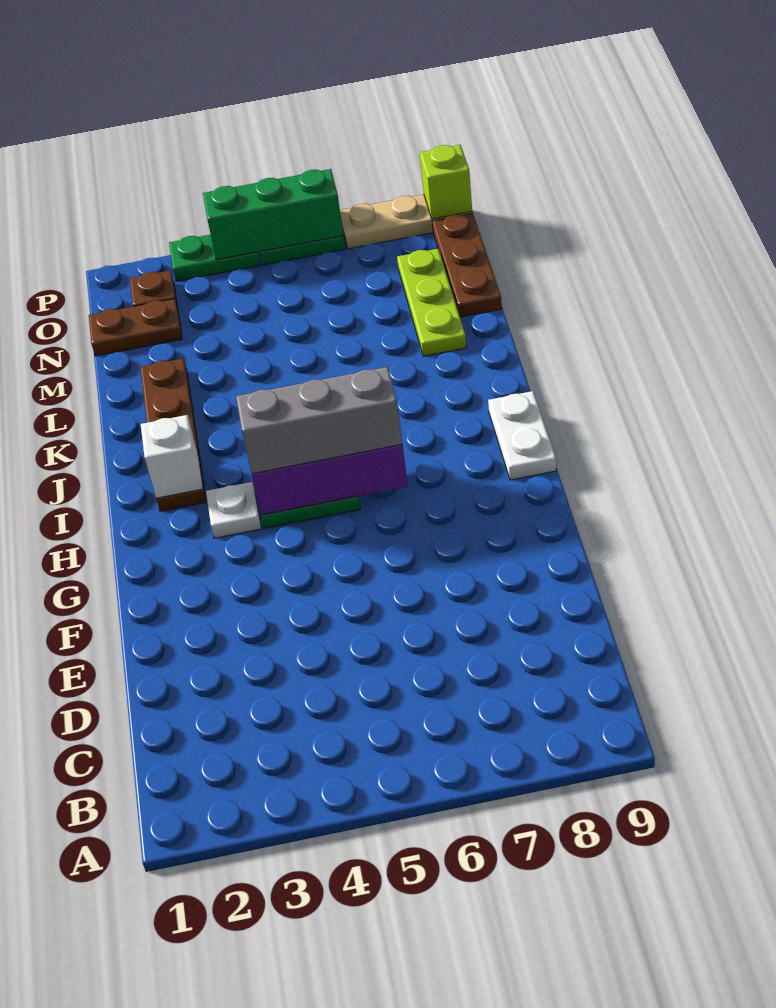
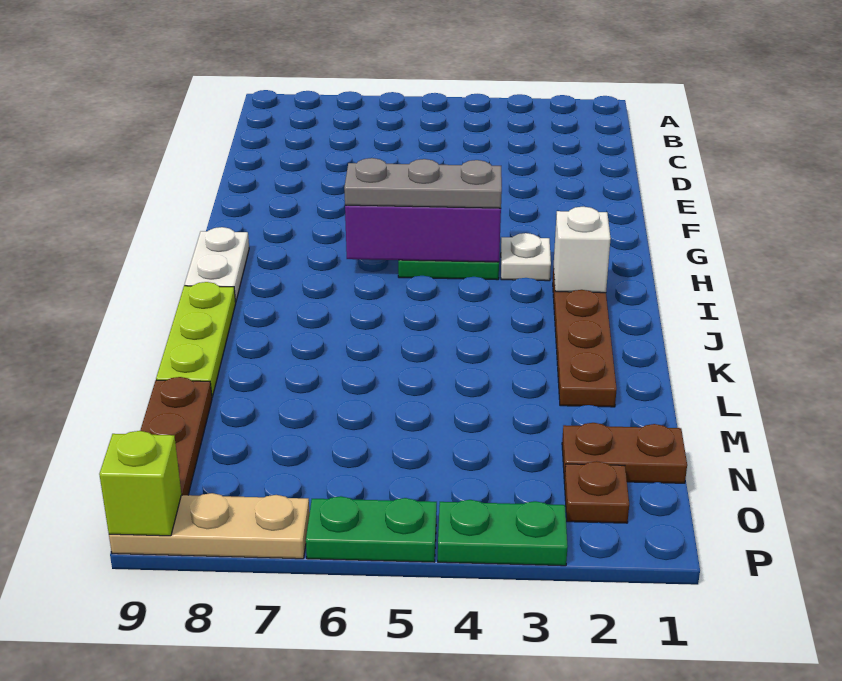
grey brick H4:H6 level 3 -> grey plate H4:H6 level 3
lime plate L8:N8 level 1 -> lime plate J9:L9 level 1
green brick P4:P6 level 2 -> none

